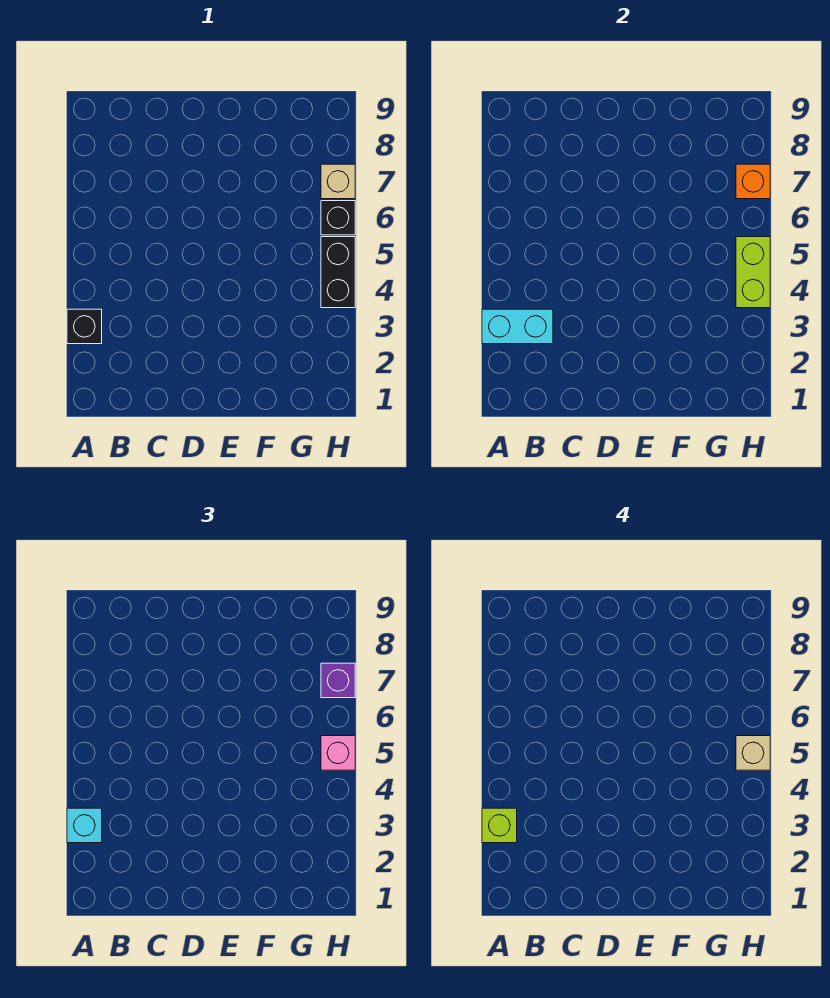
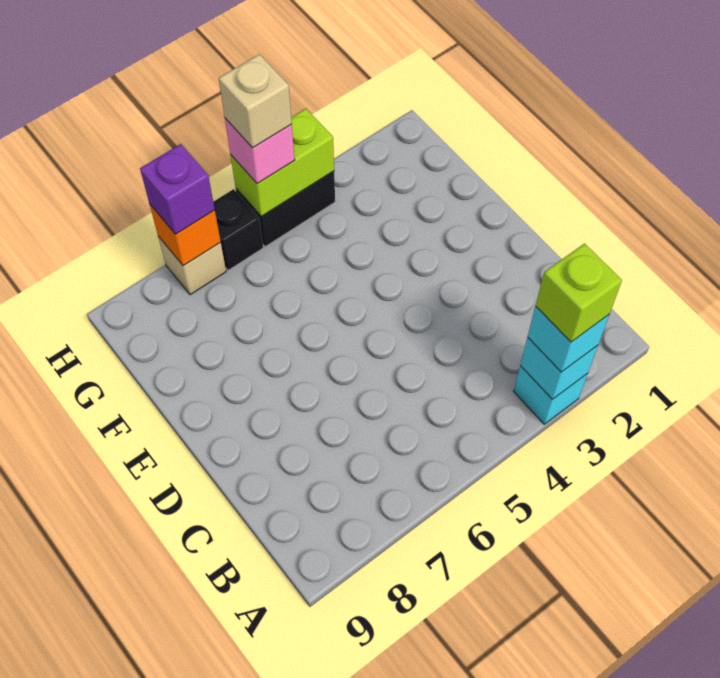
black brick A3 level 1 -> cyan brick A3 level 1
cyan brick A3:B3 level 2 -> cyan brick A3 level 2

